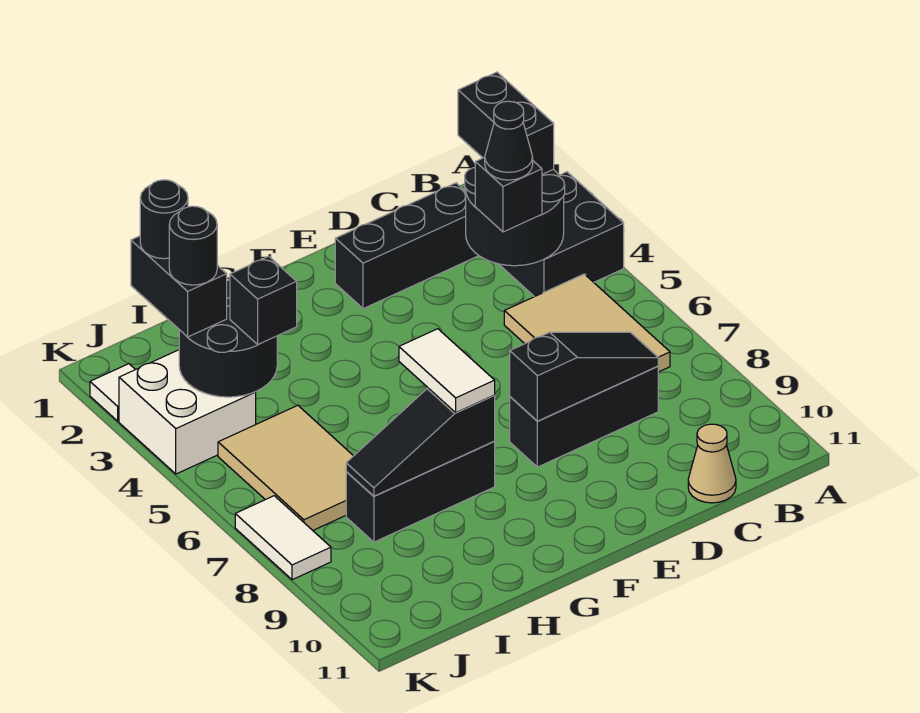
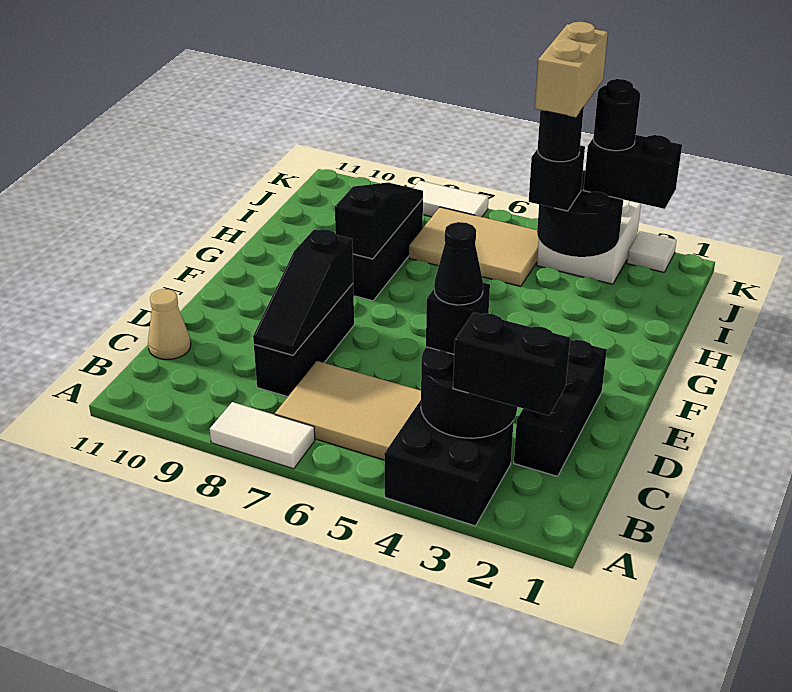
white tile G7:G8 level 3 -> white tile A7:A8 level 1
none -> tan brick I4:J4 level 5
black round brick J2 level 4 -> black round brick I4 level 4

